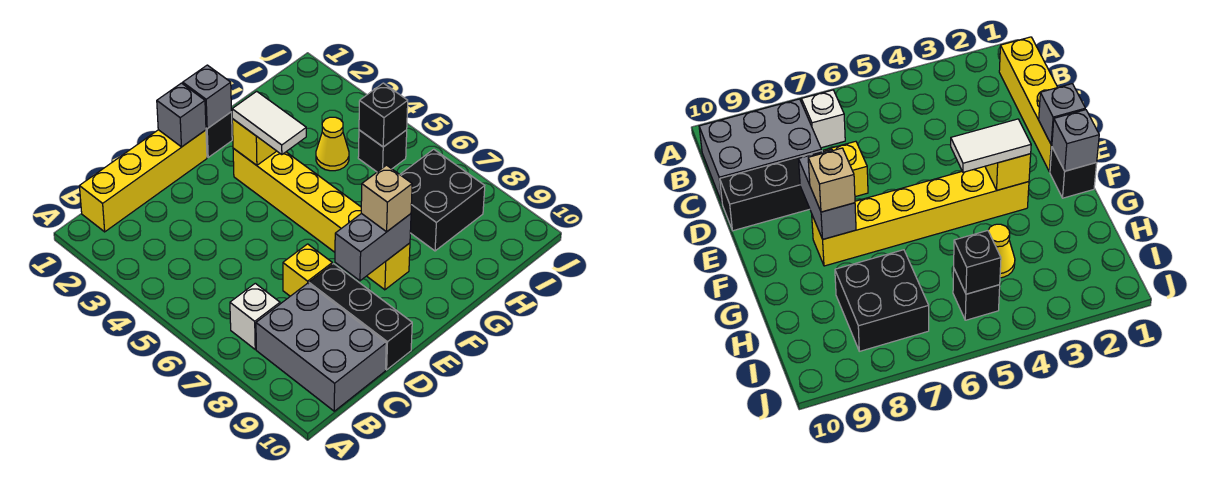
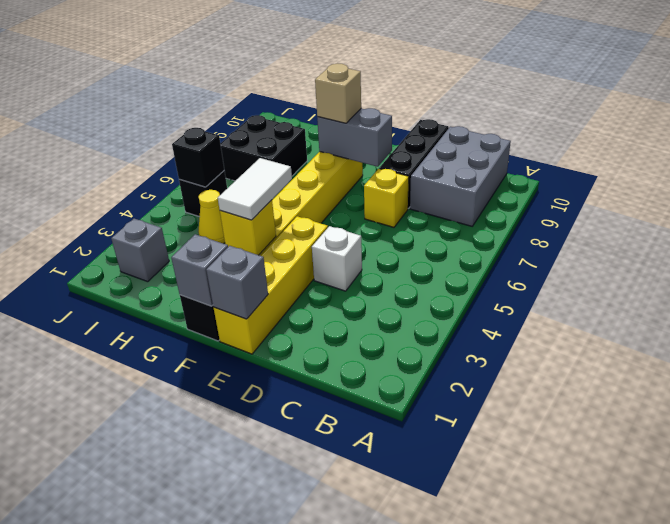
yellow brick B1:E1 level 1 -> yellow brick E1:E4 level 1
white brick B7 level 1 -> white brick D4 level 1
none -> grey brick I2 level 1

